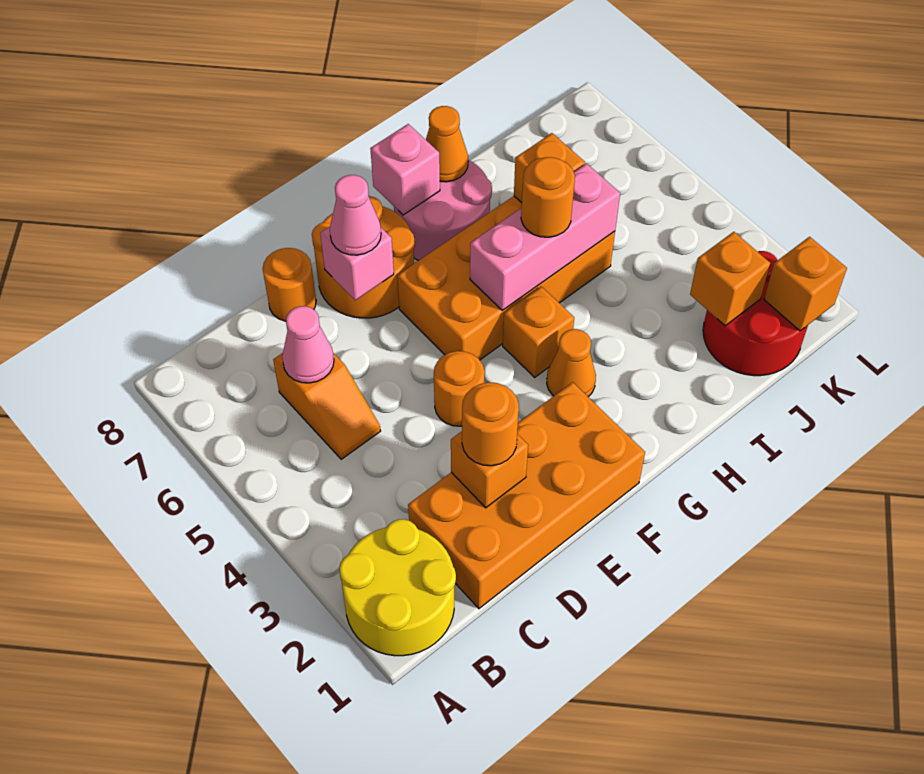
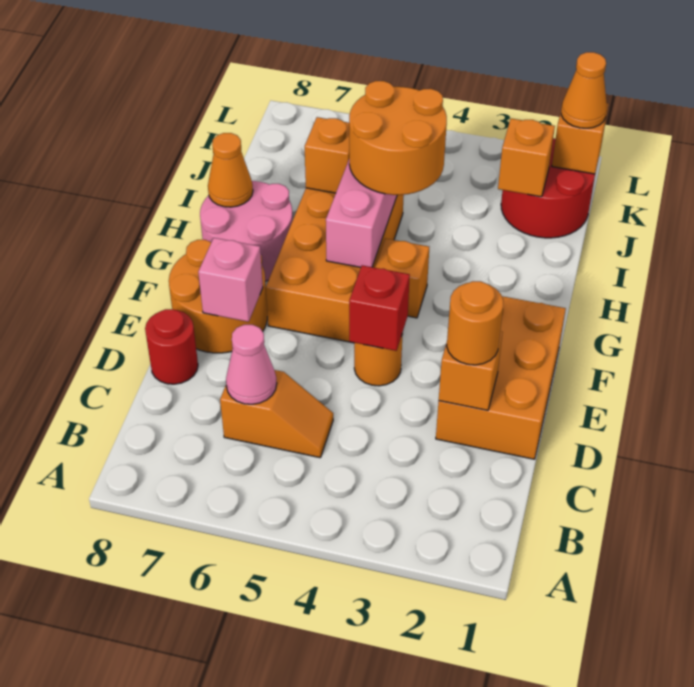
yellow round brick A1:B2 level 1 -> none
orange brick C1:F2 level 1 -> orange brick D1:F2 level 1
orange round brick D8 level 1 -> red round brick D8 level 1
none -> red brick E4 level 2
pink cone E7 level 3 -> none
orange cone G3 level 1 -> orange cone K1 level 3
pink brick G8 level 2 -> none
orange round brick H5 level 3 -> orange round brick H4:I5 level 3

